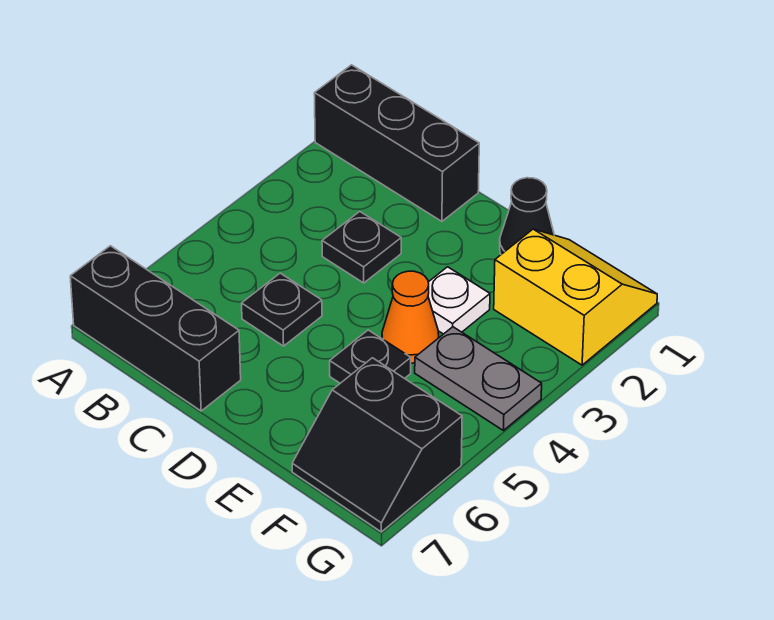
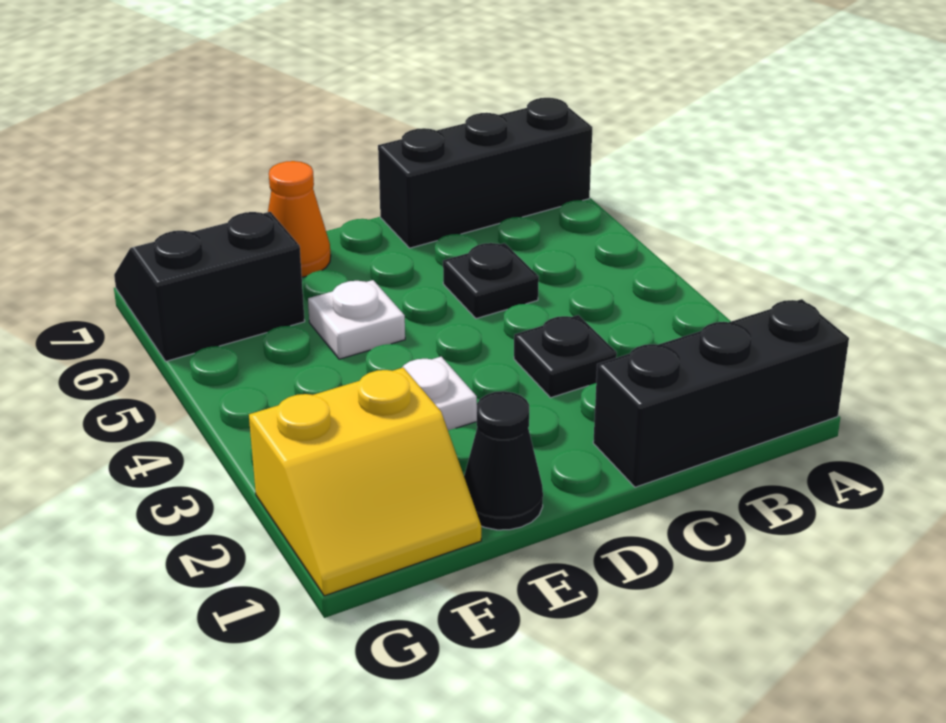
orange cone E4 level 1 -> orange cone E7 level 1
black plate E5 level 1 -> white plate E5 level 1
grey plate F4:G4 level 1 -> none

